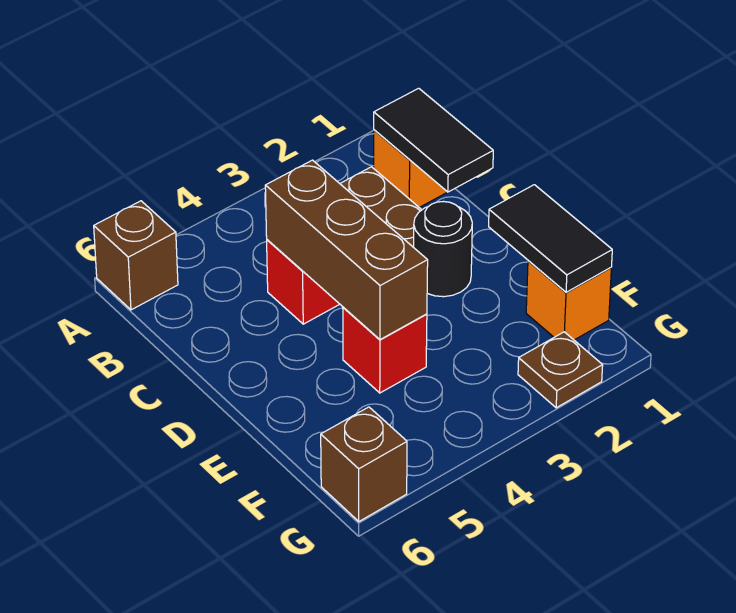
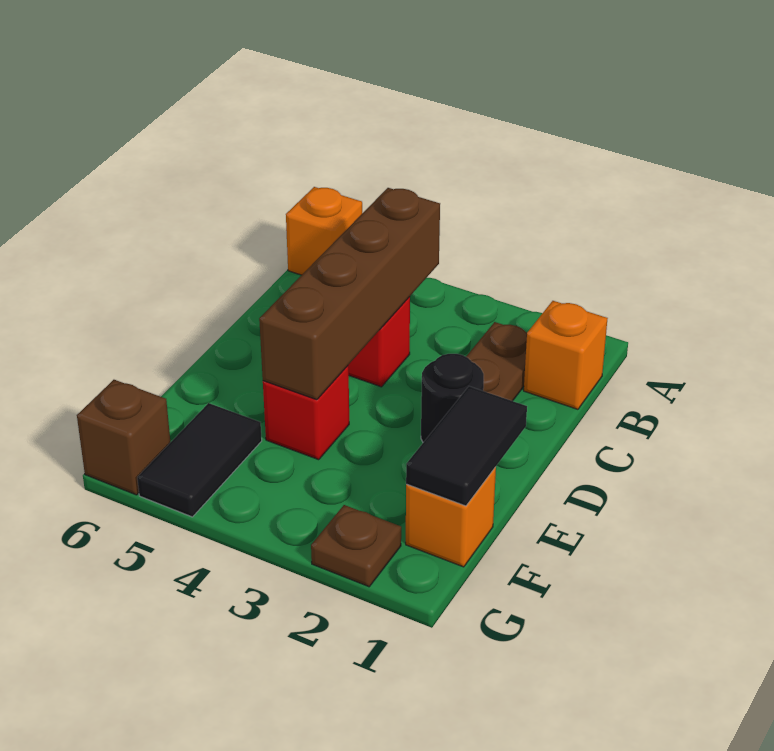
brown brick A6 level 1 -> orange brick A6 level 1
black tile B1:C1 level 2 -> black tile F5:G5 level 1
brown brick C4:E4 level 2 -> brown brick B4:E4 level 2

